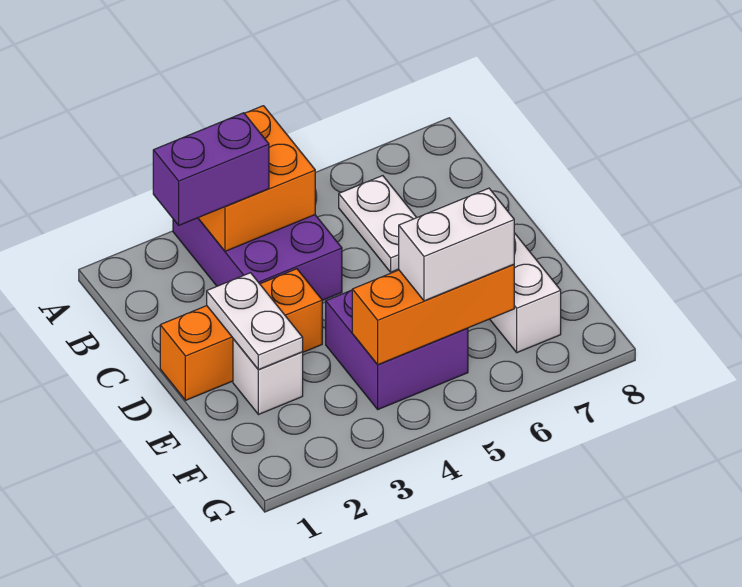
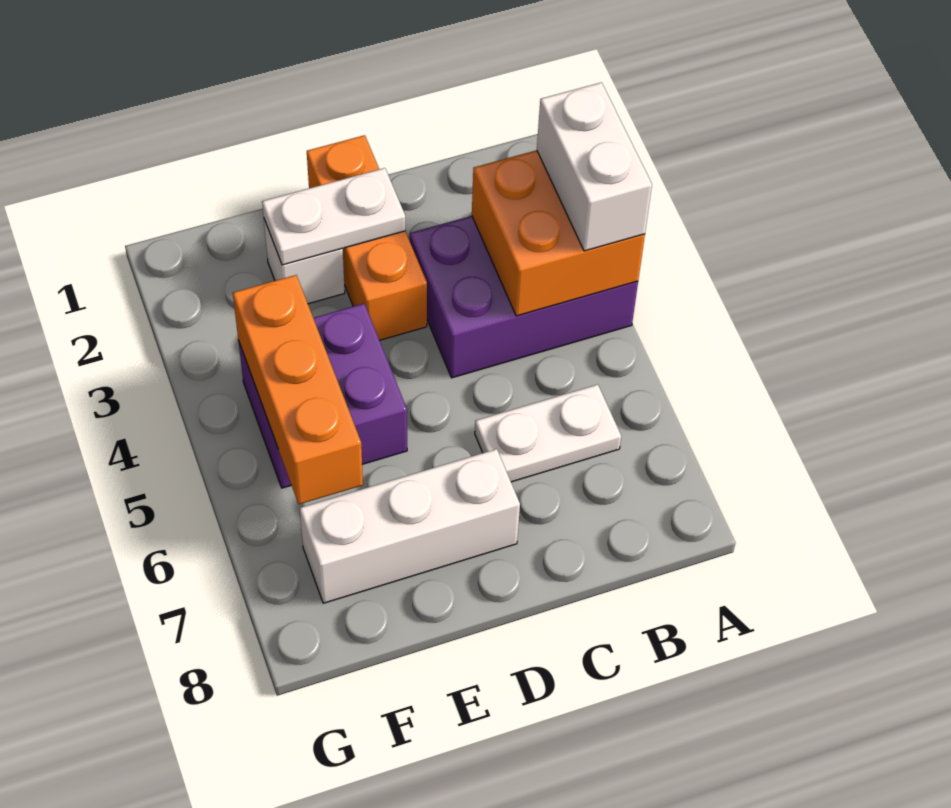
purple brick B2:B3 level 3 -> none
white brick F5:F6 level 3 -> white brick A3:A4 level 3

